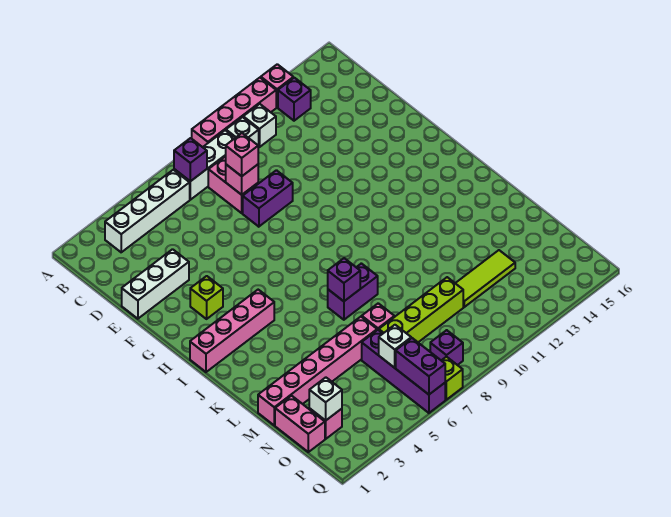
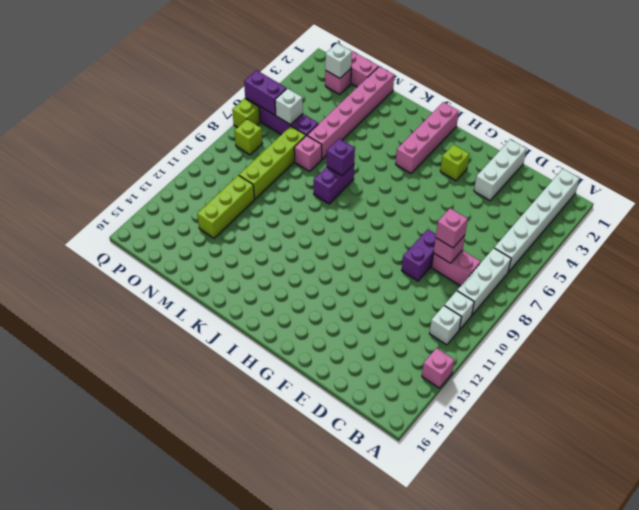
pink brick A9:A12 level 1 -> none
white brick B3:B6 level 1 -> white brick B1:B6 level 1
purple brick B7 level 2 -> none
purple brick B13 level 1 -> none
lime tile N11:N13 level 1 -> lime brick N11:N13 level 1
purple brick P8 level 1 -> lime brick P8 level 1

